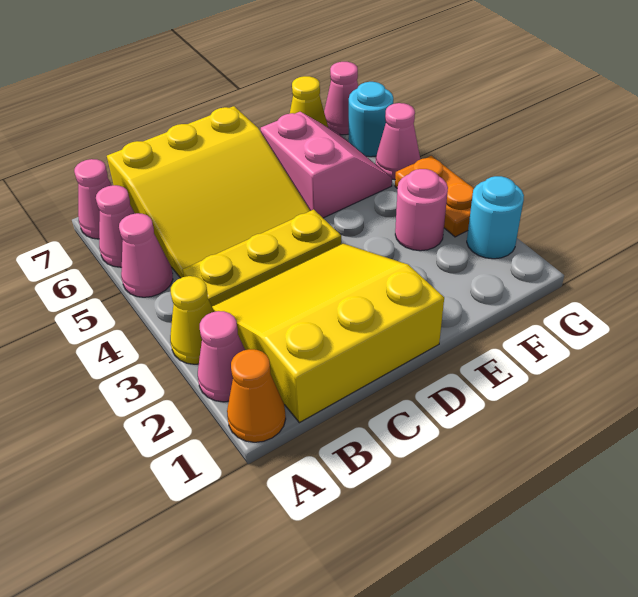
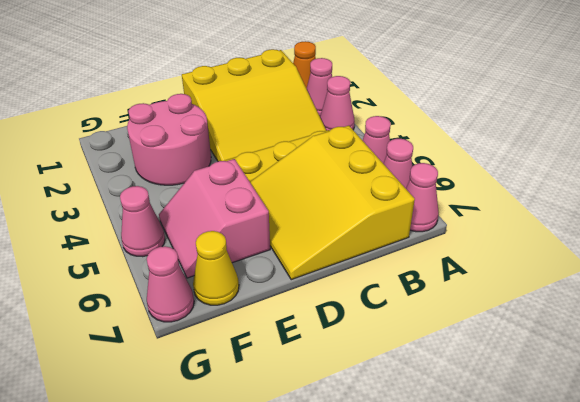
yellow cone A3 level 1 -> pink cone A3 level 1
yellow slope B5:D7 level 1 top 7 -> yellow slope B5:D7 level 1 top B
pink round brick F3 level 1 -> pink round brick E2:F3 level 1
cyan round brick G2 level 1 -> none
orange plate G3:G4 level 1 -> none
cyan round brick G6 level 1 -> none

